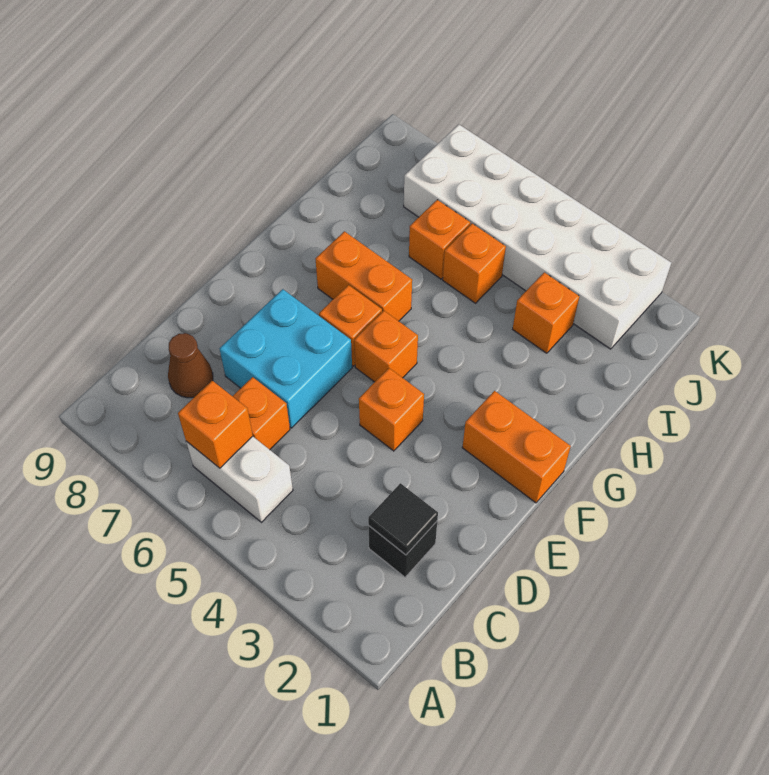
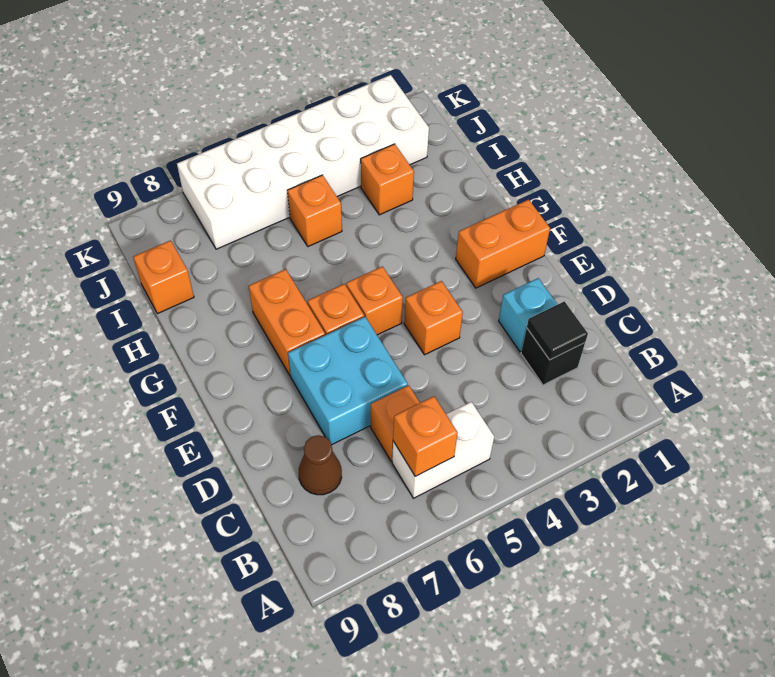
none -> cyan brick D2 level 1
orange brick G6:G7 level 1 -> orange brick F7:G7 level 1
orange brick I6 level 1 -> orange brick I9 level 1

